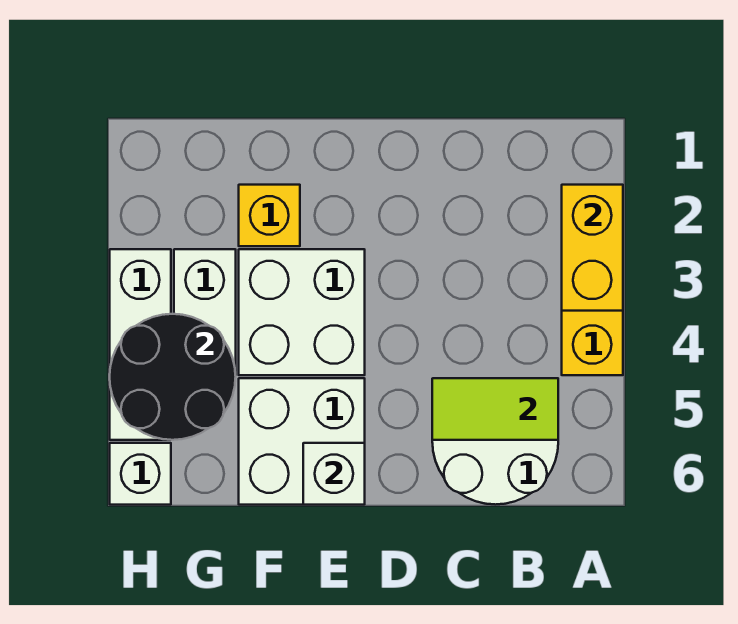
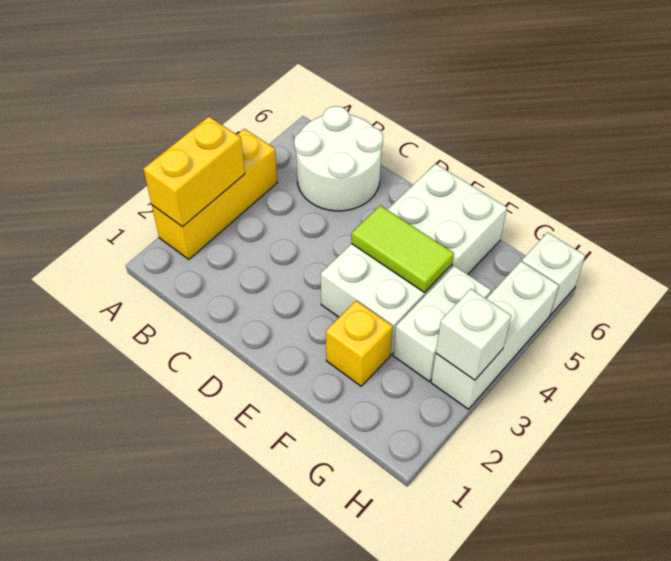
lime tile B5:C5 level 2 -> lime tile E4:F4 level 2
white brick E6 level 2 -> white brick H3 level 2
black round brick G4:H5 level 2 -> none

